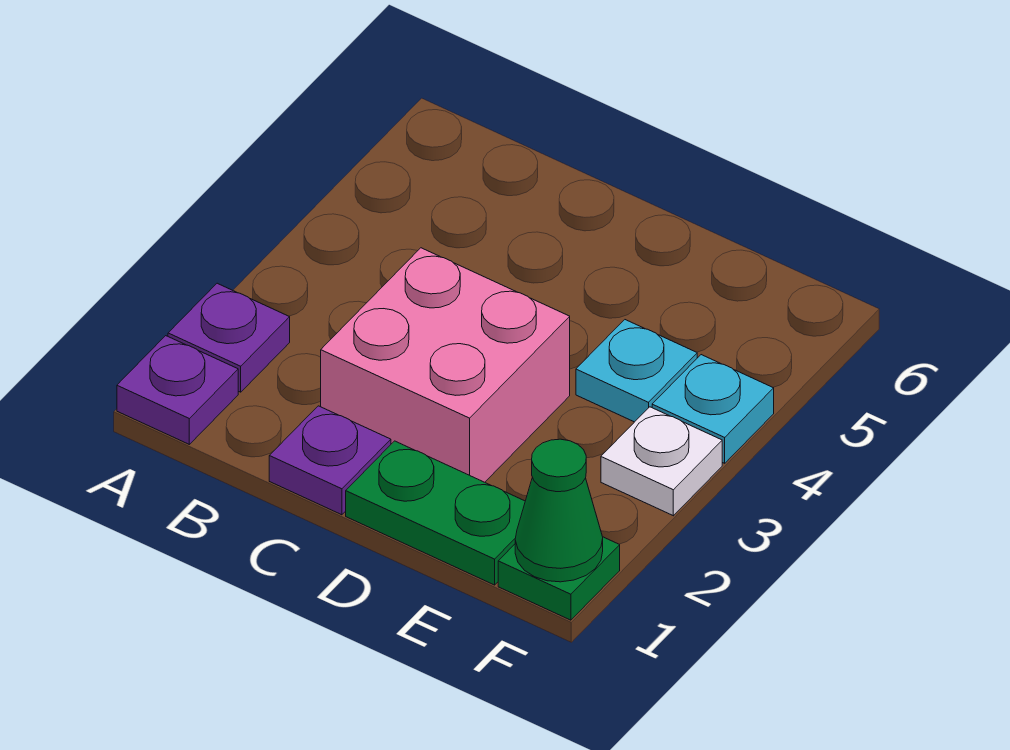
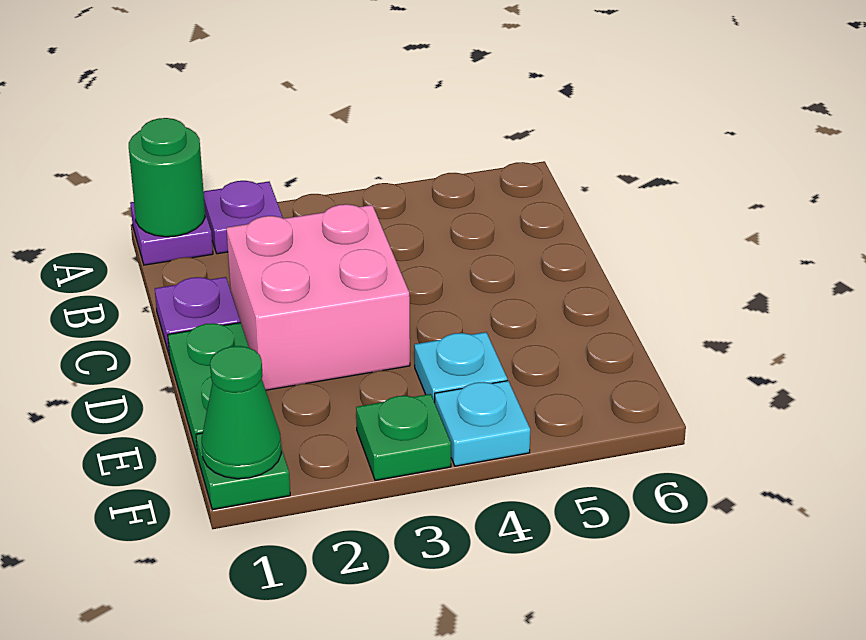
none -> green round brick A1 level 2
white plate F3 level 1 -> green plate F3 level 1

